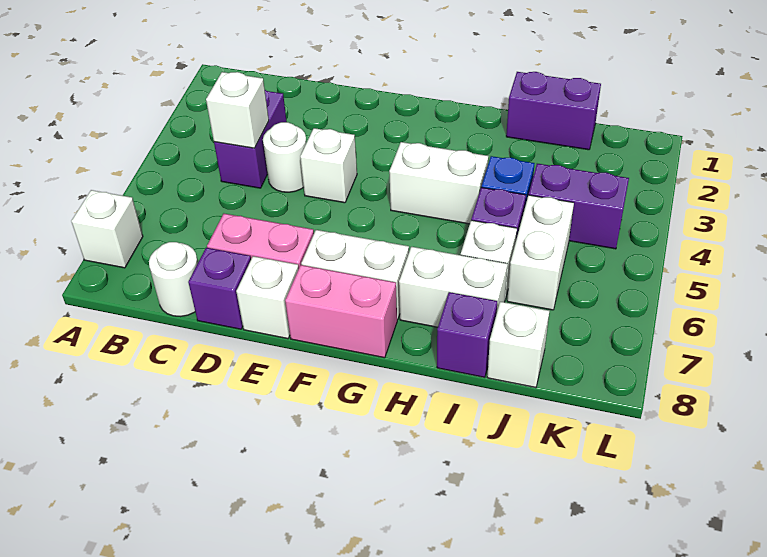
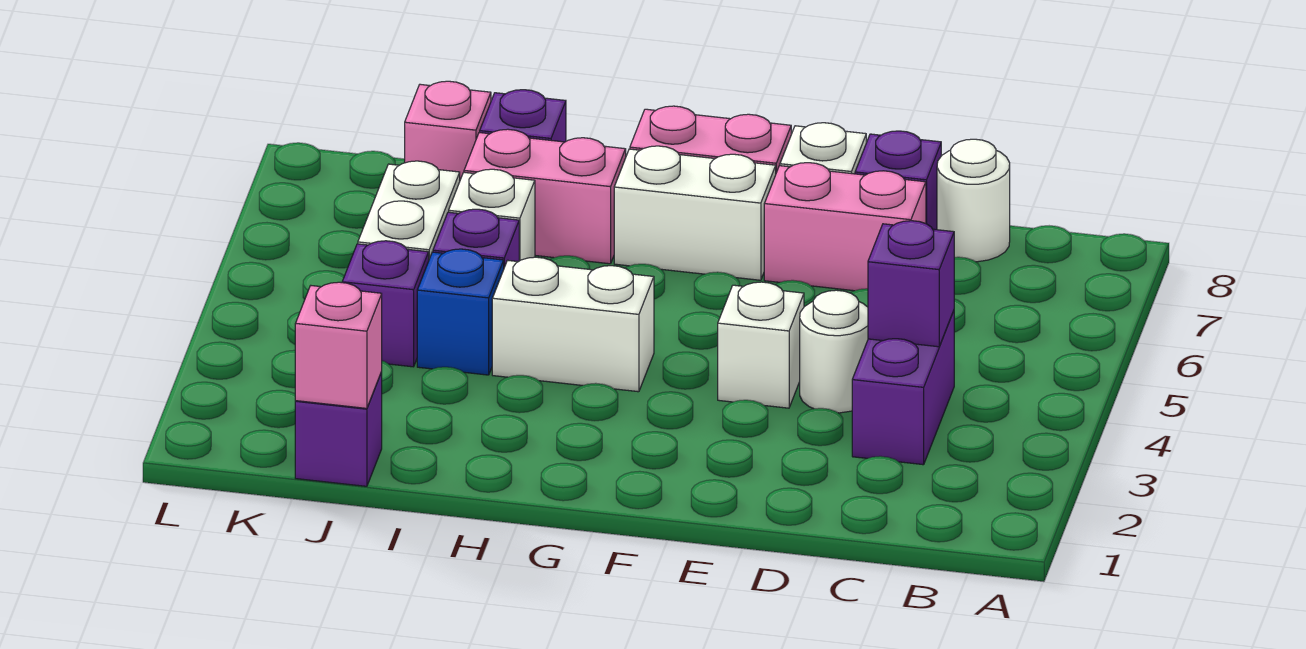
white brick A7 level 1 -> none
white brick C4 level 2 -> purple brick C4 level 2
white brick H7:I7 level 1 -> pink brick H7:I7 level 1
purple brick I1:J1 level 1 -> purple brick J1 level 1
none -> pink brick J1 level 2
purple brick J4:K4 level 1 -> purple brick J4 level 1
white brick J8 level 1 -> pink brick J8 level 1

